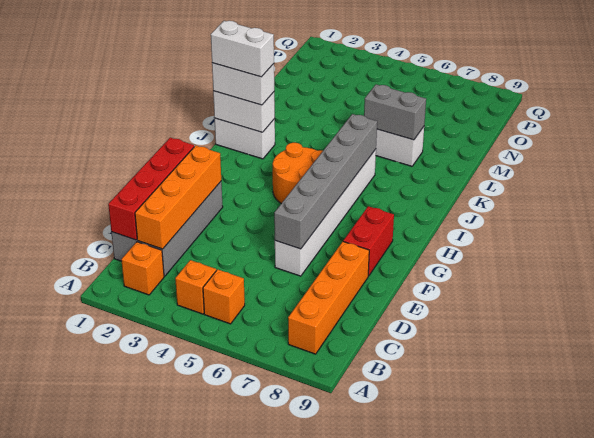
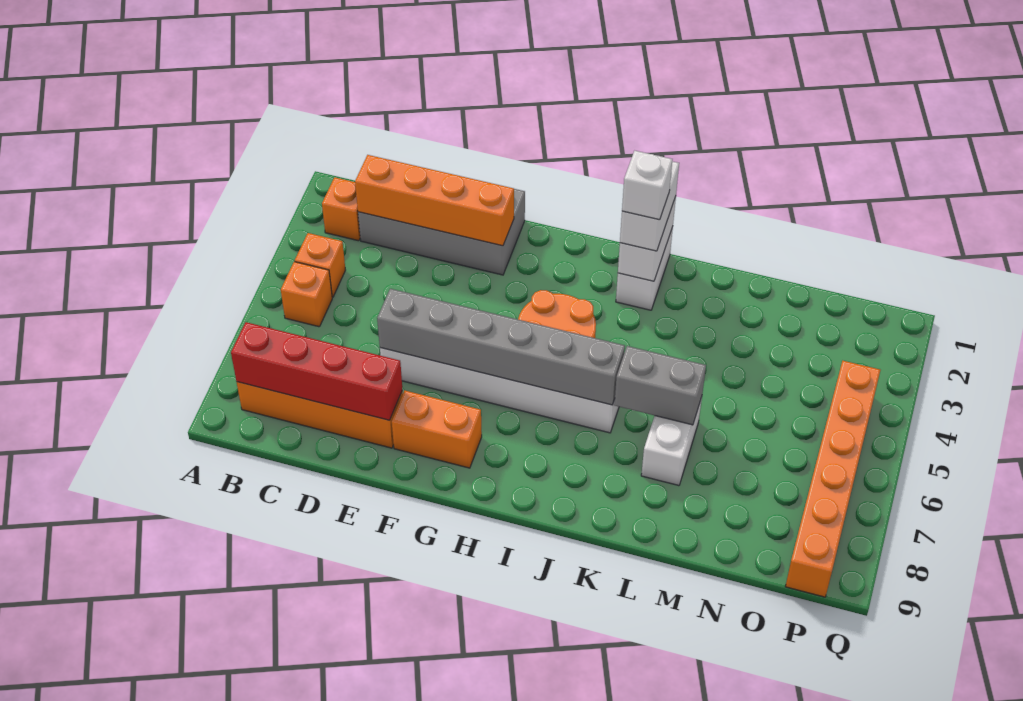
red brick C1:F1 level 2 -> red brick B8:E8 level 2
red brick F8:G8 level 1 -> orange brick F8:G8 level 1
white brick J1:J2 level 4 -> white brick J2 level 4
grey brick L6:L7 level 2 -> grey brick K6:L6 level 2
none -> orange brick P4:P9 level 1

